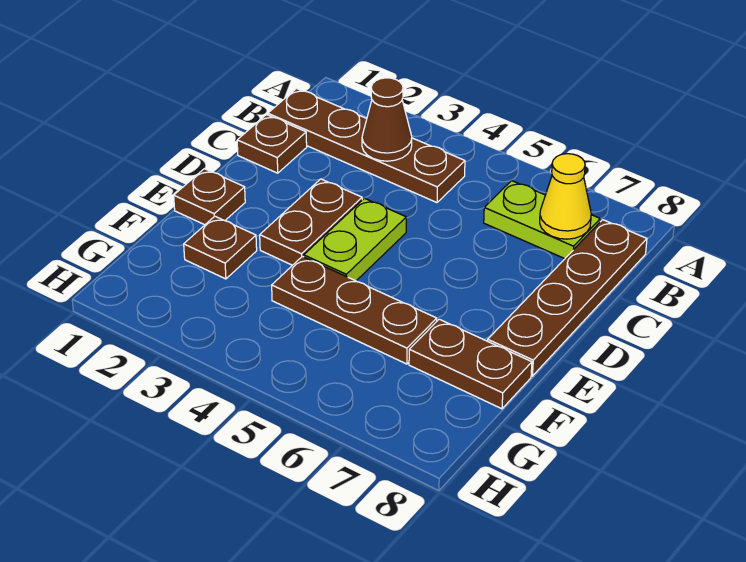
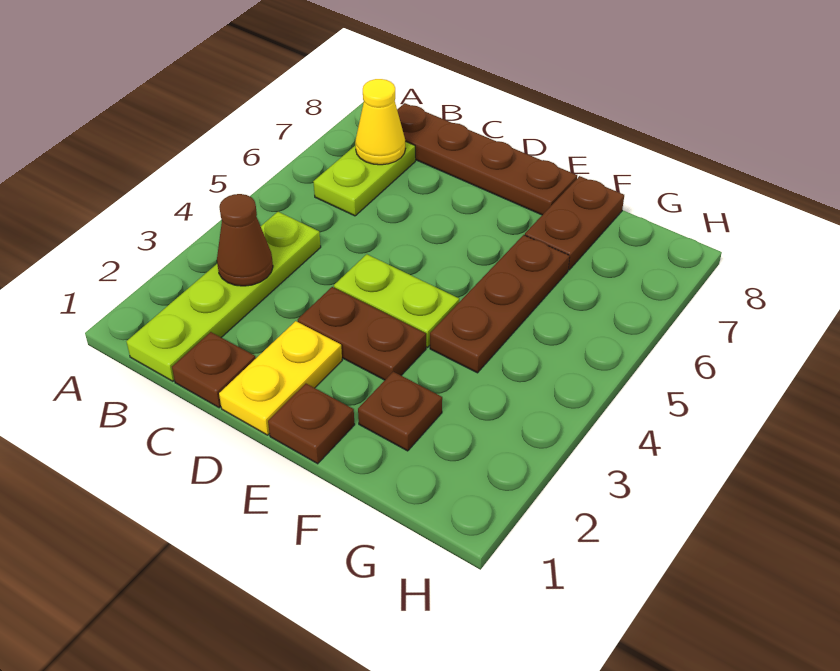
brown plate B1:B4 level 1 -> lime plate B1:B4 level 1
none -> yellow plate D1:D2 level 1

